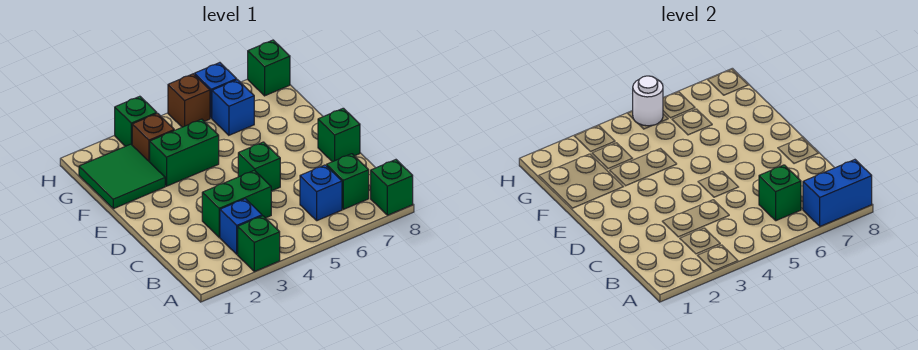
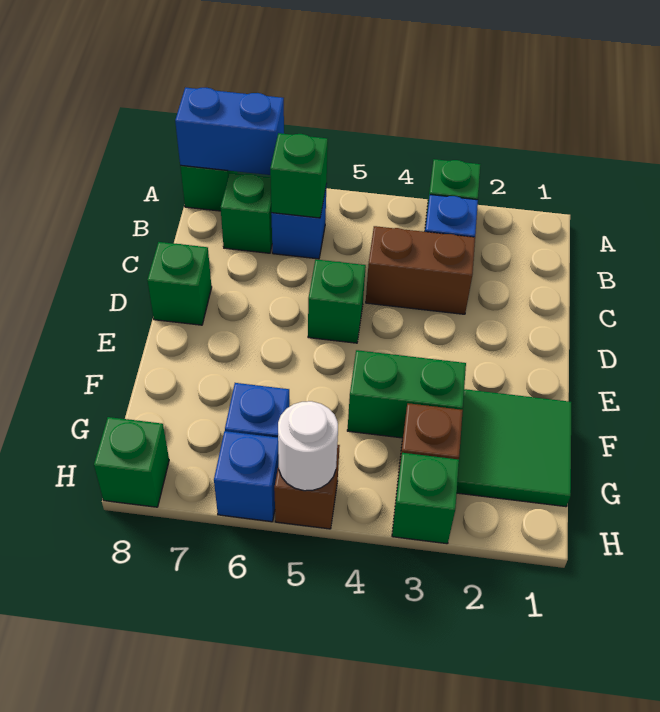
green brick C3:C4 level 1 -> brown brick C3:C4 level 1

